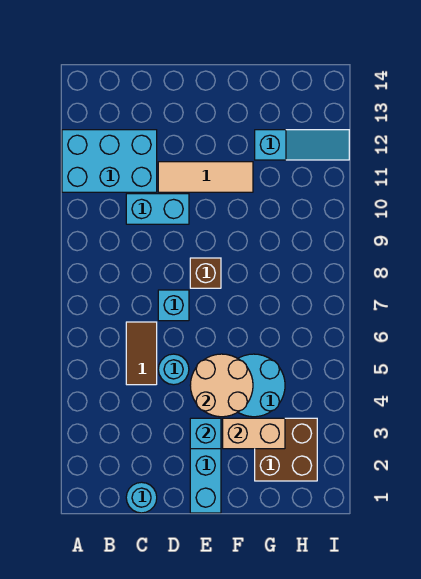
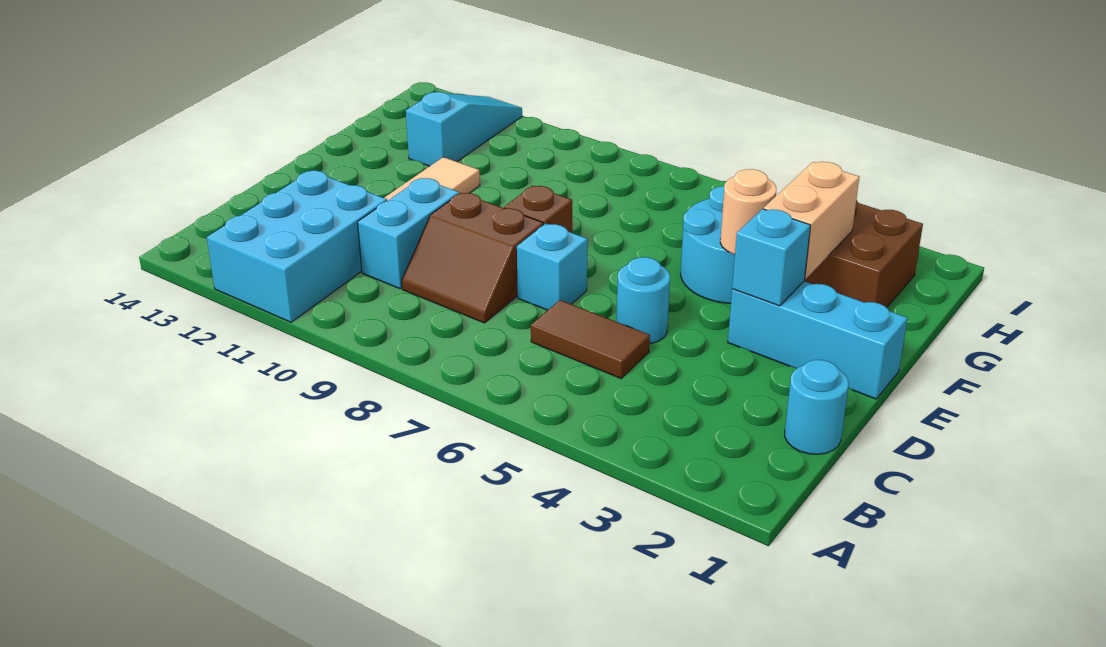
none -> brown slope C8:D9 level 1 top D
tan round brick E4:F5 level 2 -> tan round brick F4 level 2

